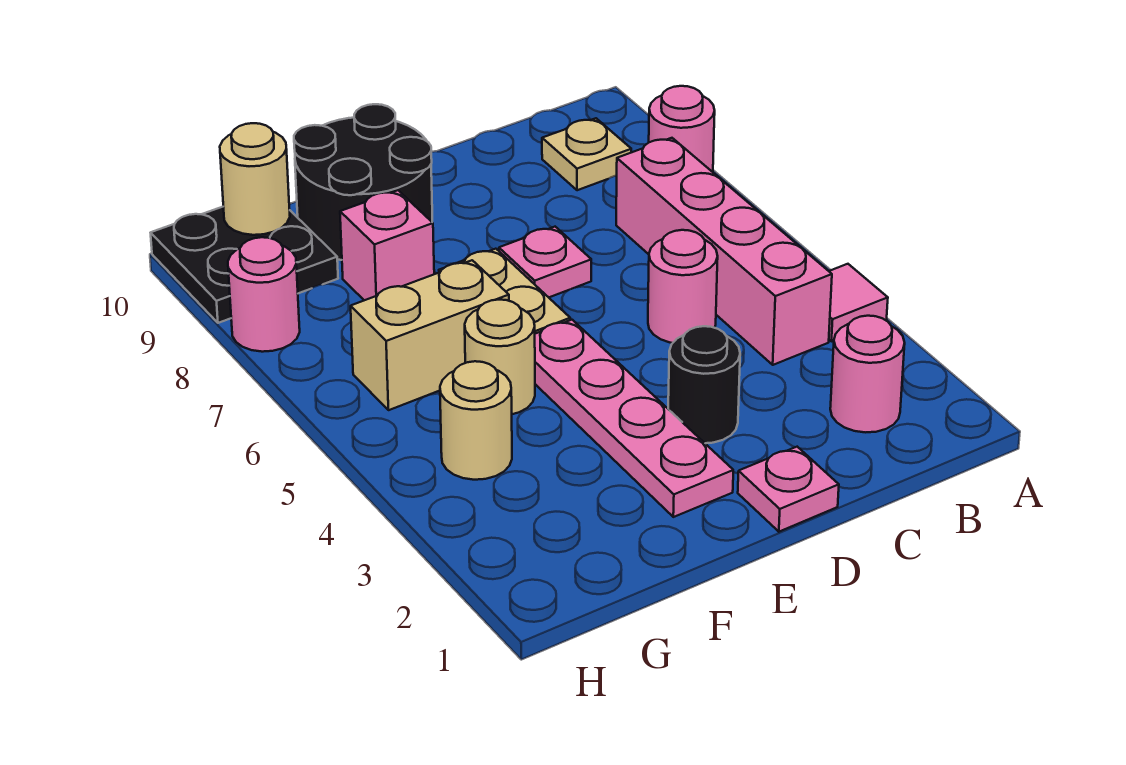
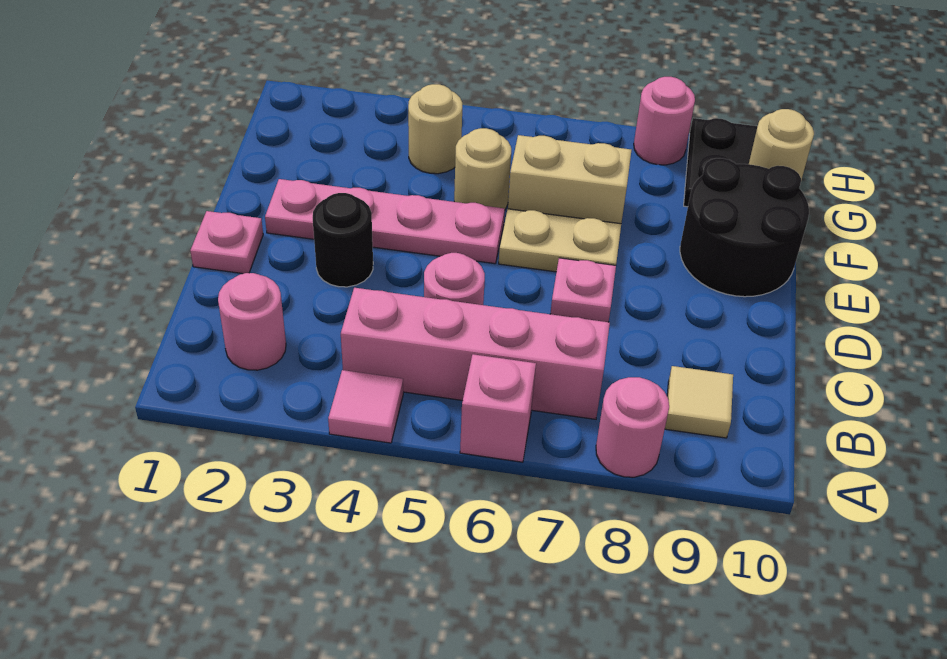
tan plate B9 level 1 -> tan tile B9 level 1
tan brick F6:G6 level 1 -> tan brick F6:F7 level 1
pink brick F8 level 1 -> pink brick A6 level 1

